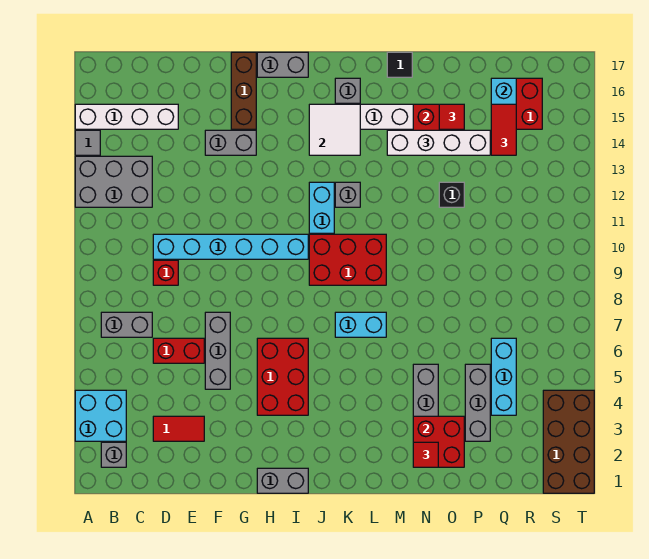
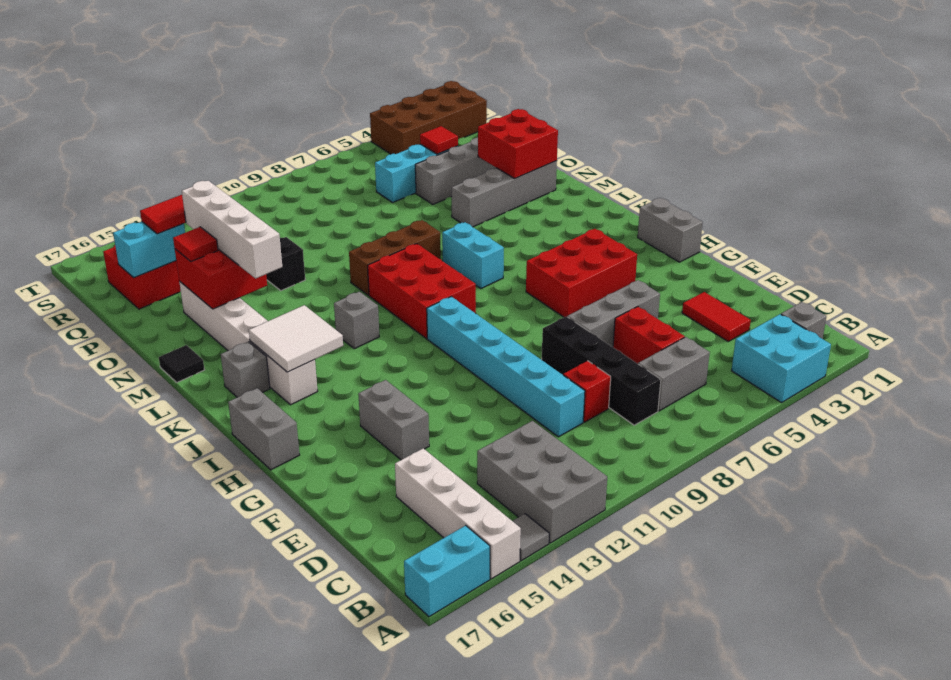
grey brick B7:C7 level 1 -> grey brick C6:C7 level 1
none -> black brick C8:F8 level 1
brown brick G15:G17 level 1 -> brown brick M8:M10 level 1
cyan brick J11:J12 level 1 -> cyan brick A16:A17 level 1
red tile N2 level 3 -> red tile Q4 level 2

